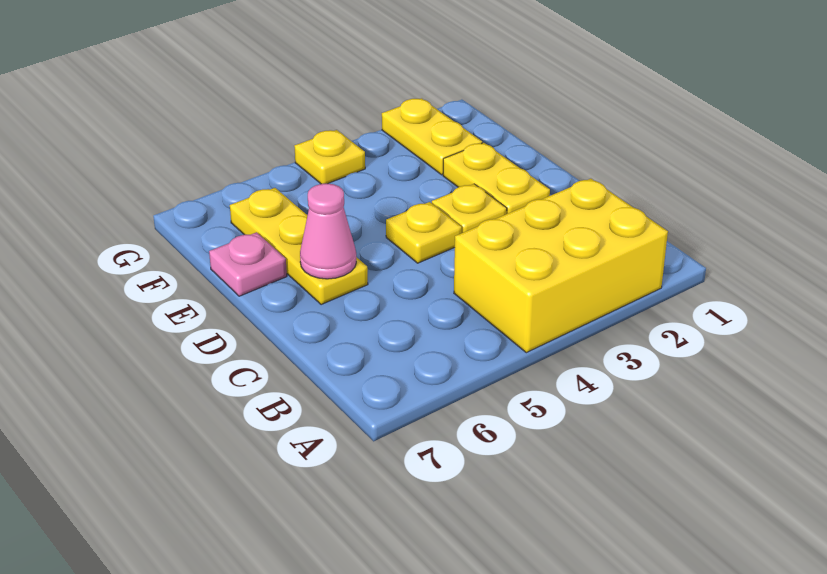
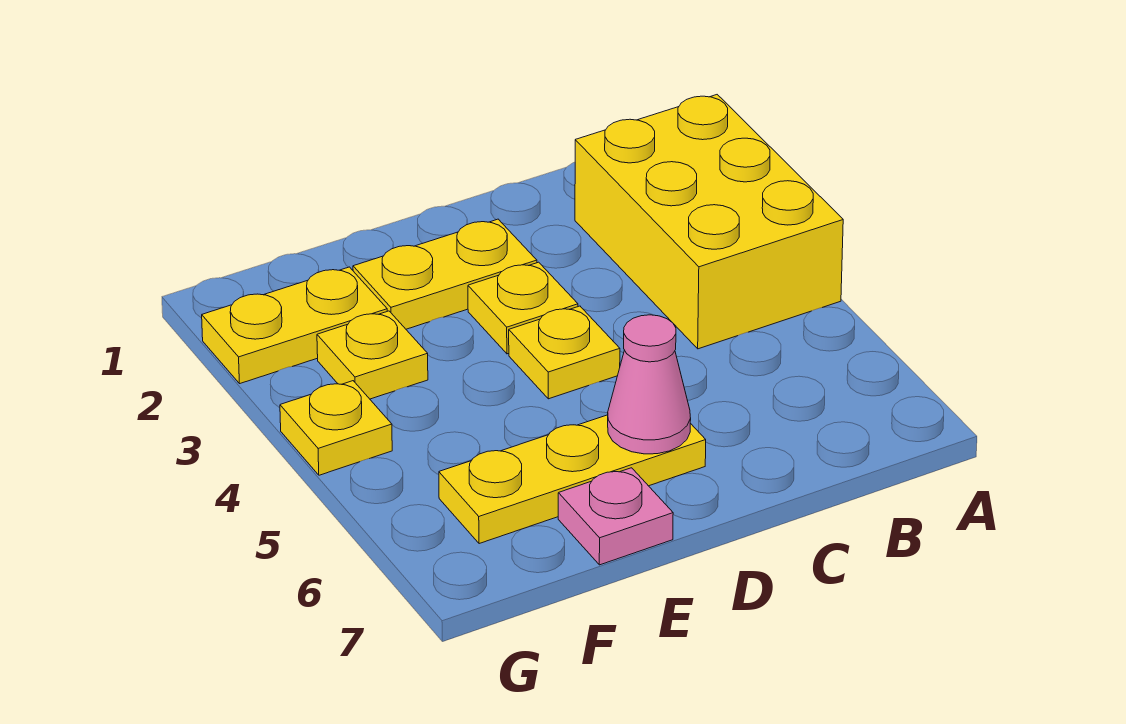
none -> yellow plate F3 level 1

